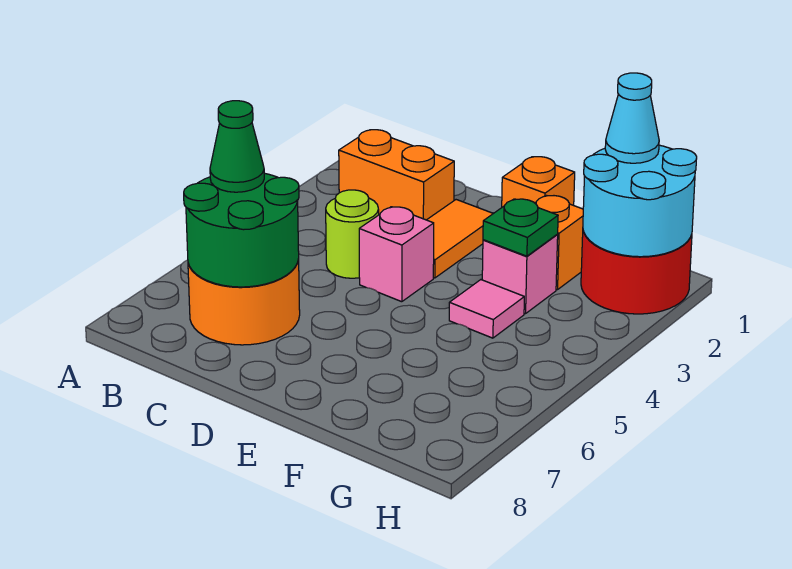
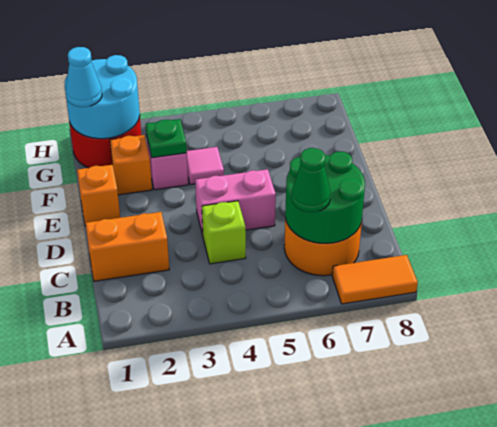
orange brick B2:C2 level 1 -> orange brick C1:C2 level 1
lime round brick C4 level 1 -> lime brick C4 level 1
orange tile D2:D3 level 1 -> orange tile A7:A8 level 1
pink brick D4 level 1 -> pink brick D4:D5 level 1

